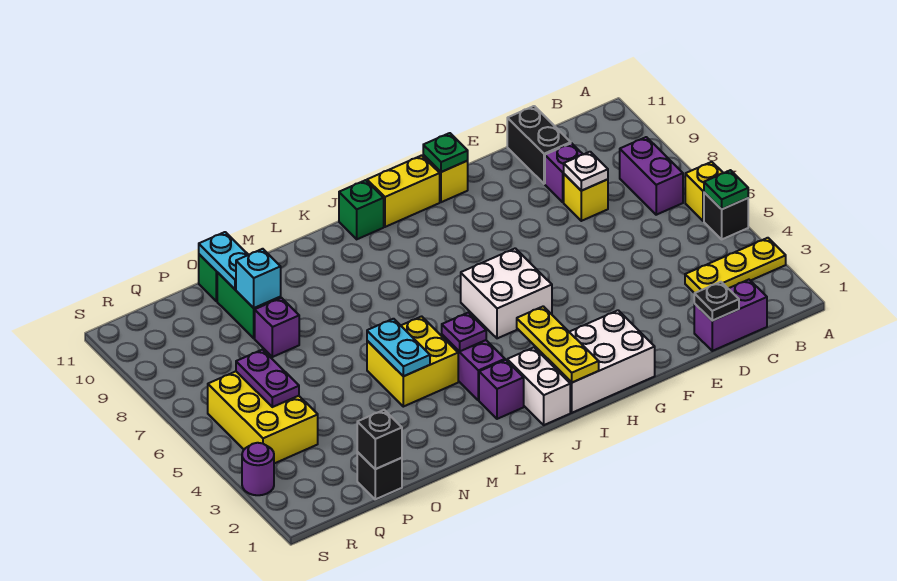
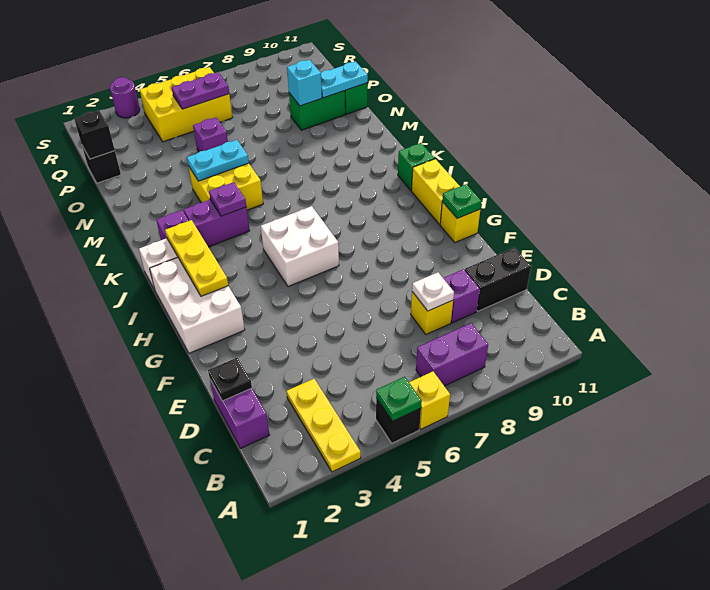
yellow plate I1:I3 level 2 -> yellow plate H2:J2 level 2
purple brick O8 level 1 -> purple brick O5 level 1

